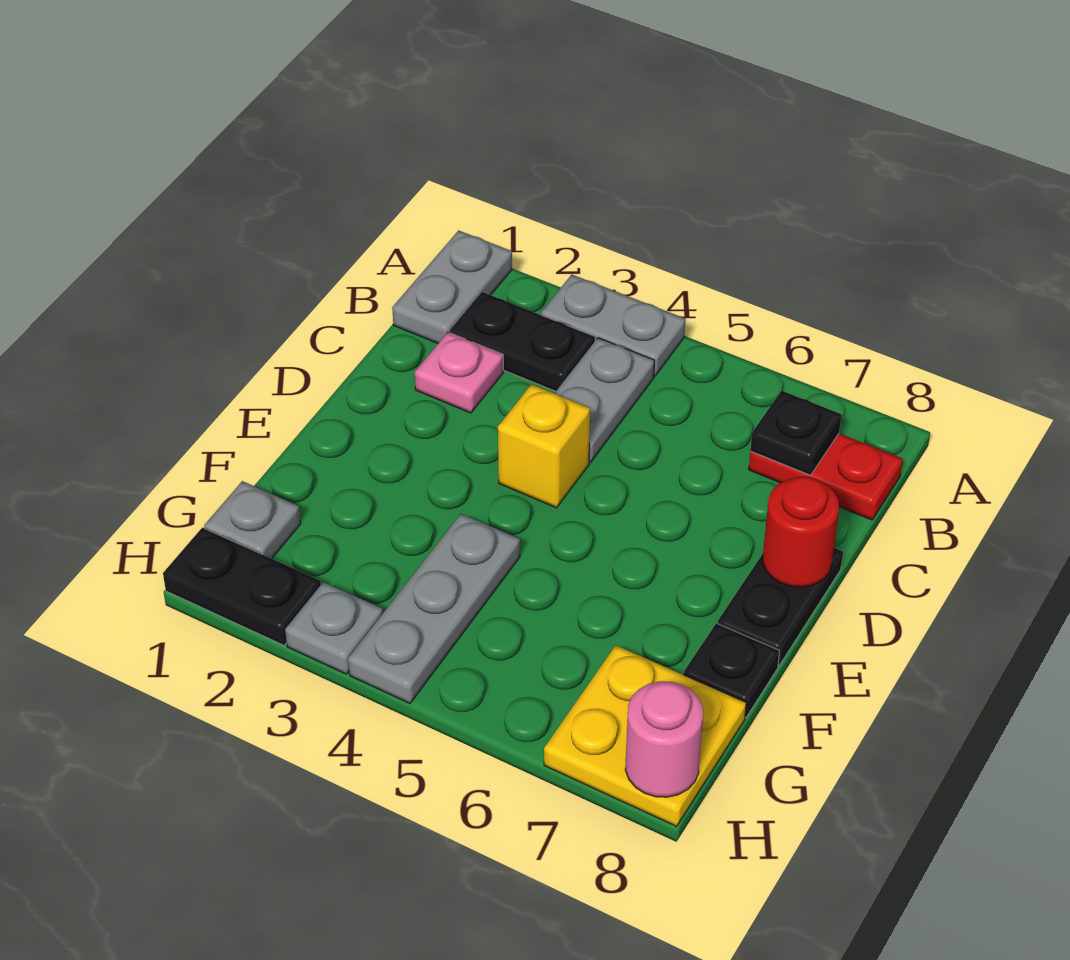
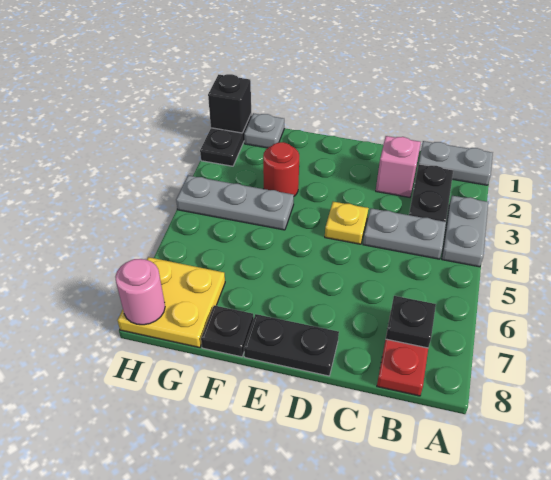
pink plate C2 level 1 -> pink brick C2 level 1
yellow brick D4 level 1 -> yellow plate D4 level 1
red round brick D8 level 2 -> red round brick F3 level 1
none -> black brick H1 level 2
grey plate H3 level 1 -> none

